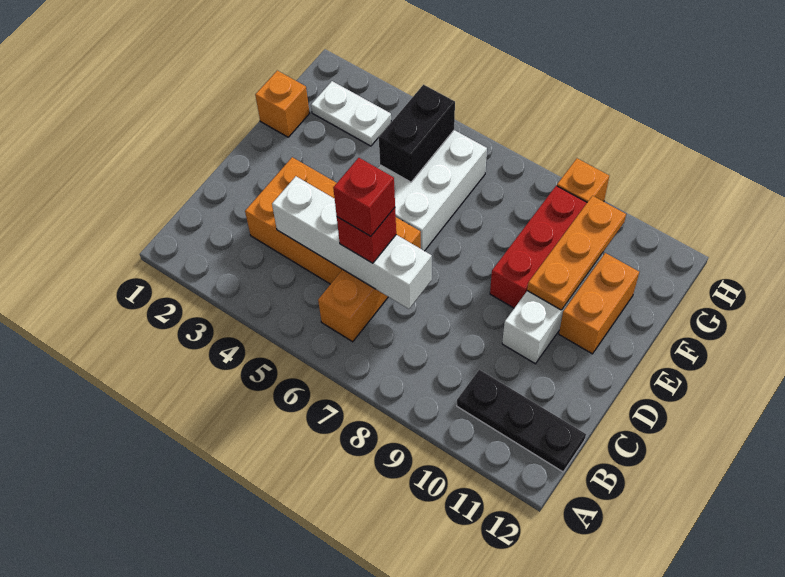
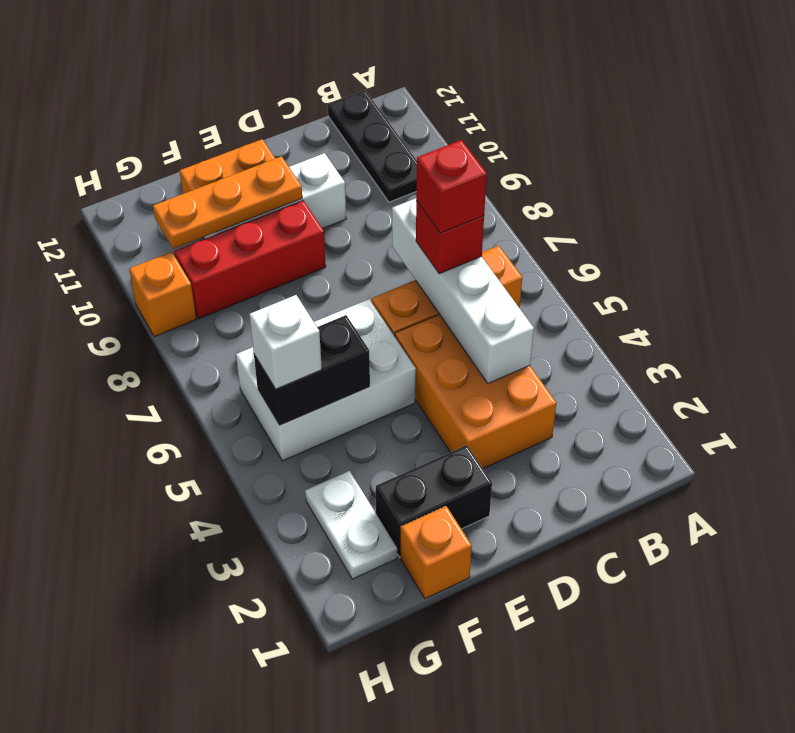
none -> black brick E2:F2 level 1
none -> white brick G5 level 3

